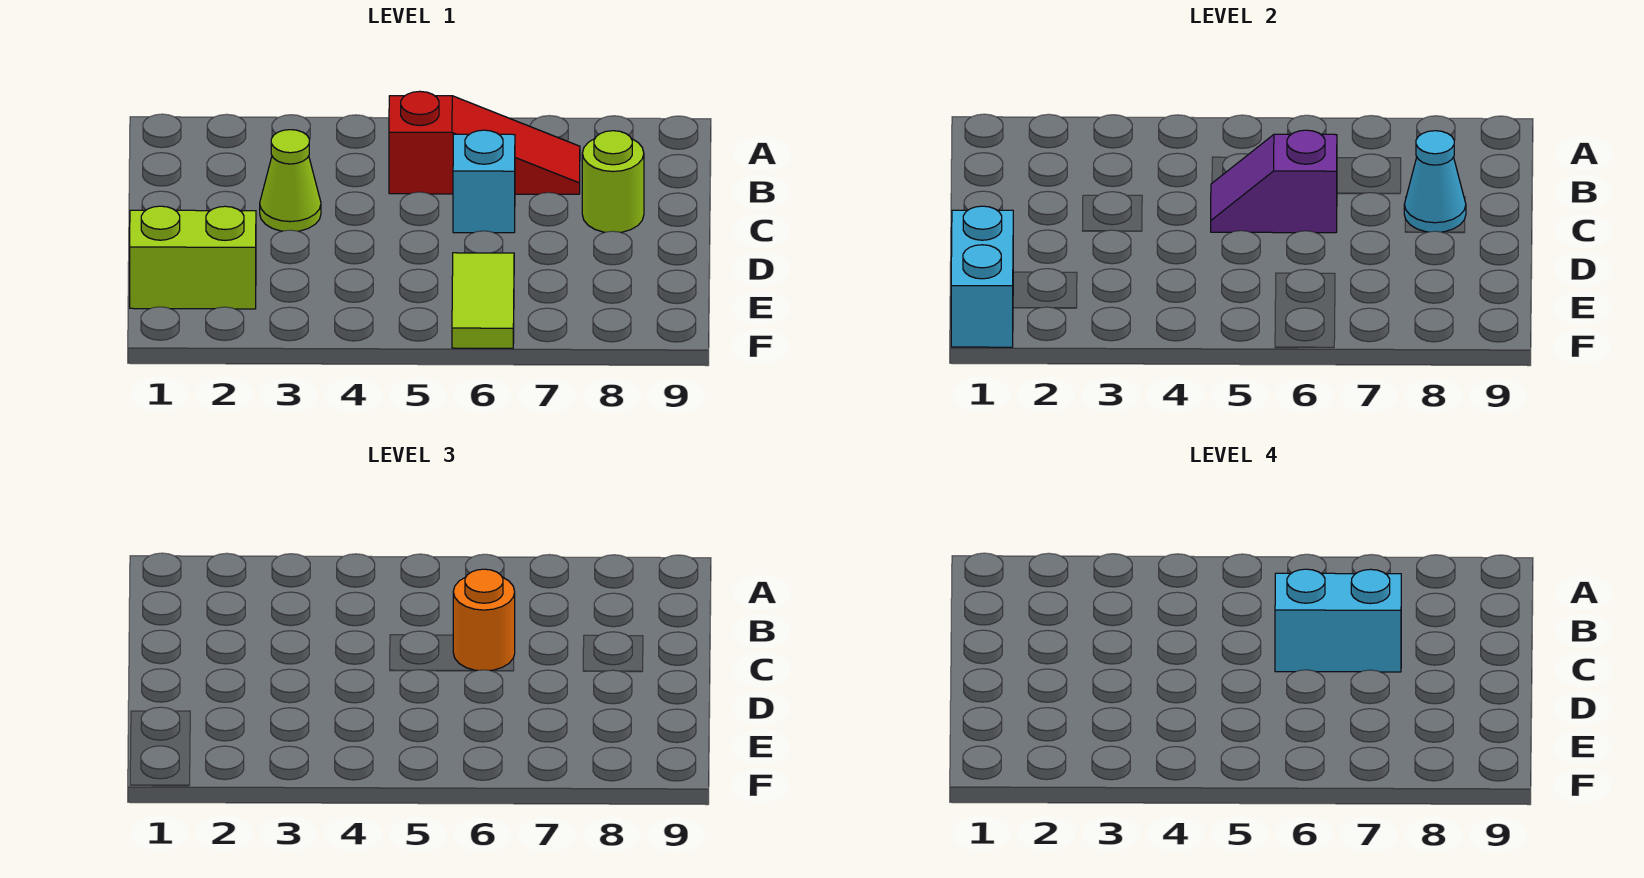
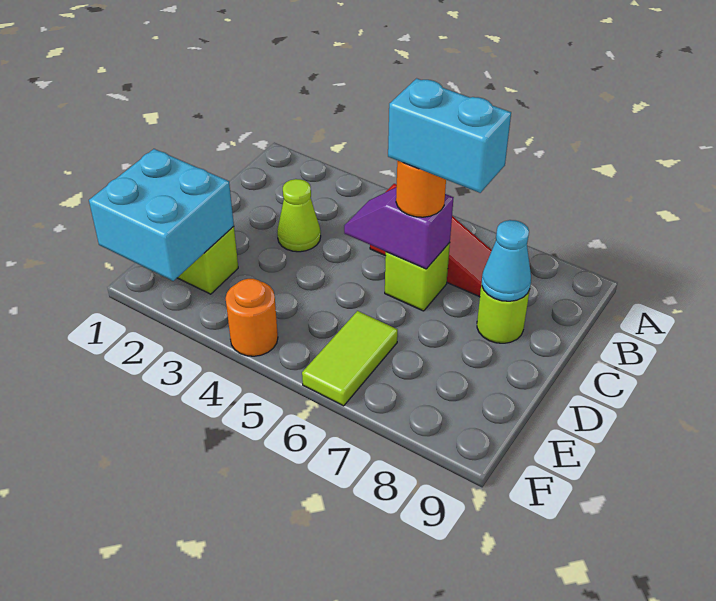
cyan brick C6 level 1 -> lime brick C6 level 1
cyan brick E1:F1 level 2 -> cyan brick E1:F2 level 2
none -> orange round brick F4 level 1

